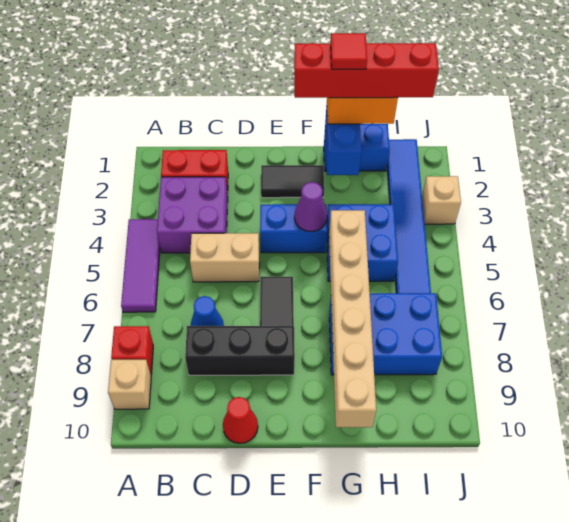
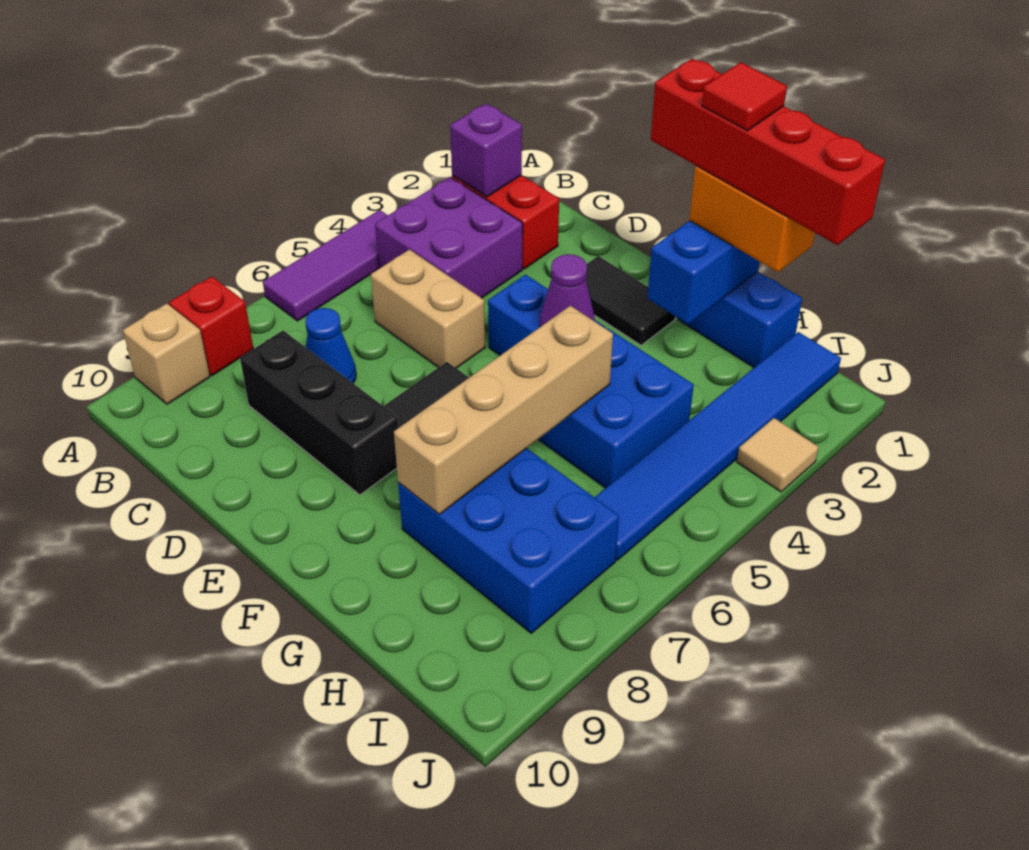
none -> purple brick B2 level 2
red cone D10 level 1 -> none
tan brick G5:G10 level 2 -> tan brick G5:G8 level 2
tan brick J3 level 1 -> tan tile J3 level 1

